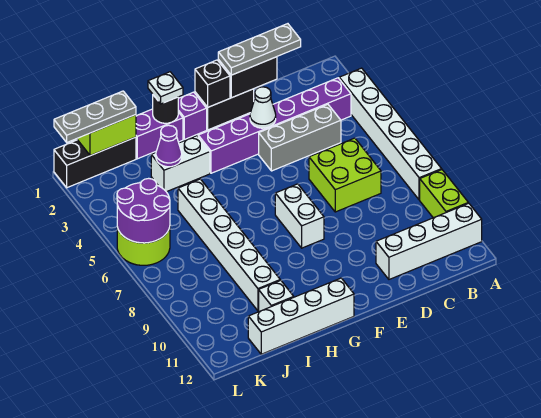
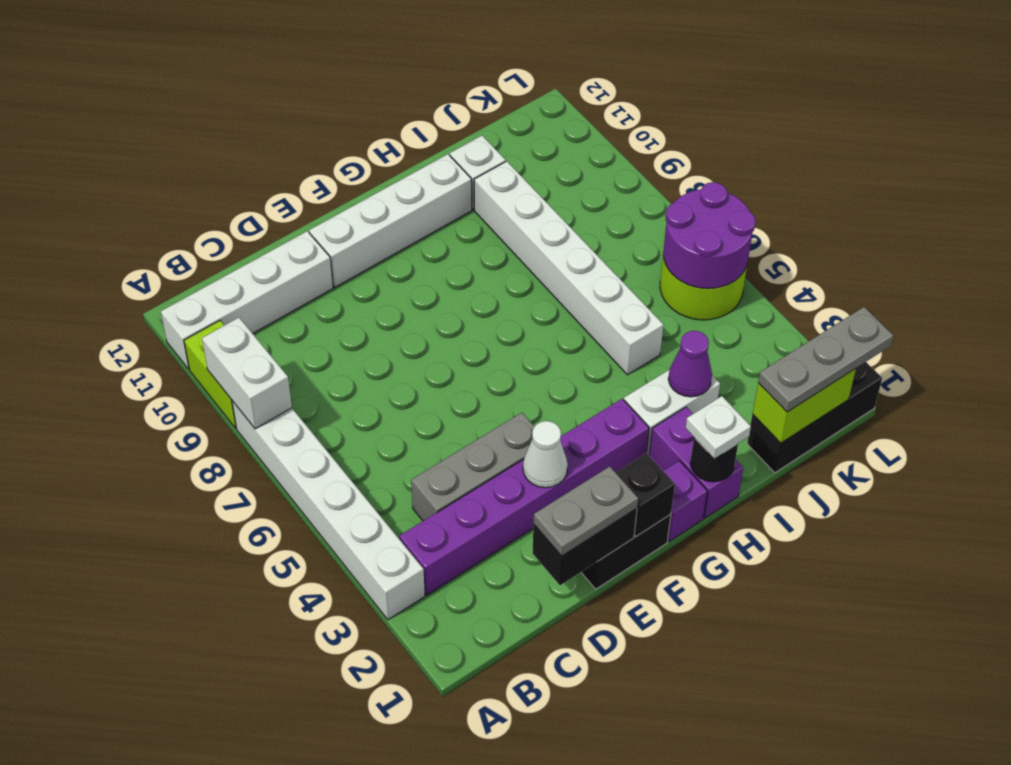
grey plate C1:E1 level 3 -> grey plate D1:E1 level 3
lime brick C6:D7 level 1 -> none
white brick F7:F8 level 1 -> white brick A8:A9 level 2
white brick G12:J12 level 1 -> white brick E11:H11 level 1
purple brick H1:I1 level 1 -> purple brick H1:H2 level 1

